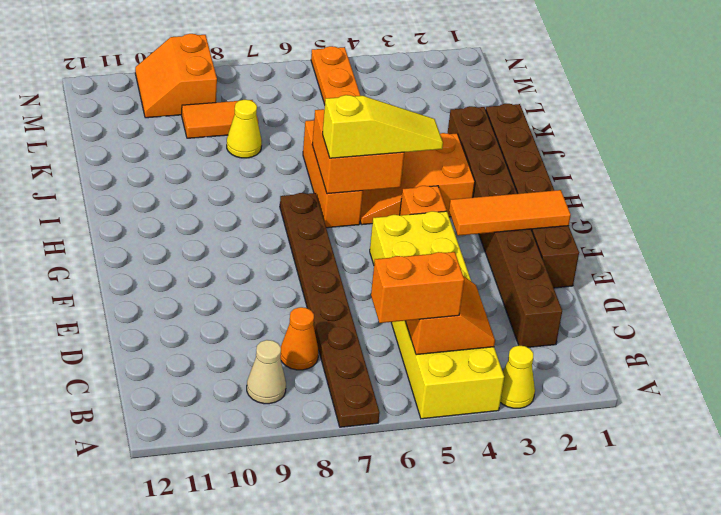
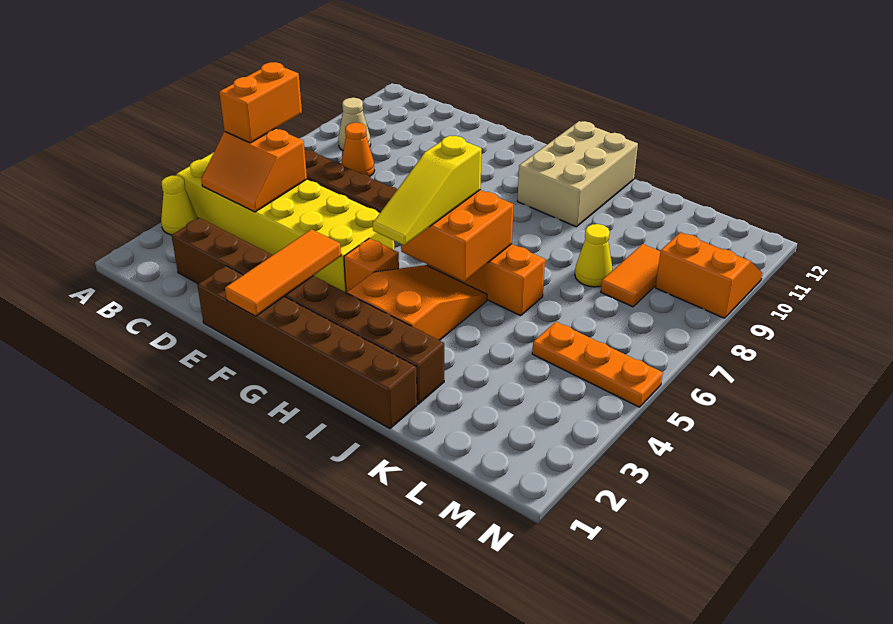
none -> tan brick H10:I12 level 1

